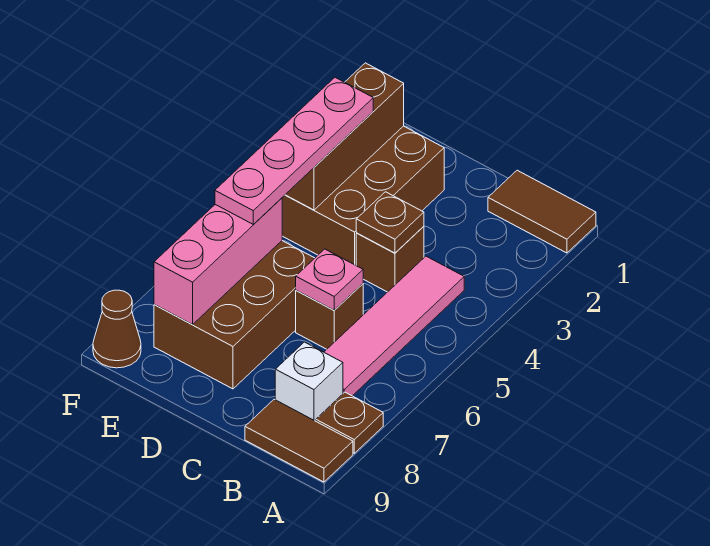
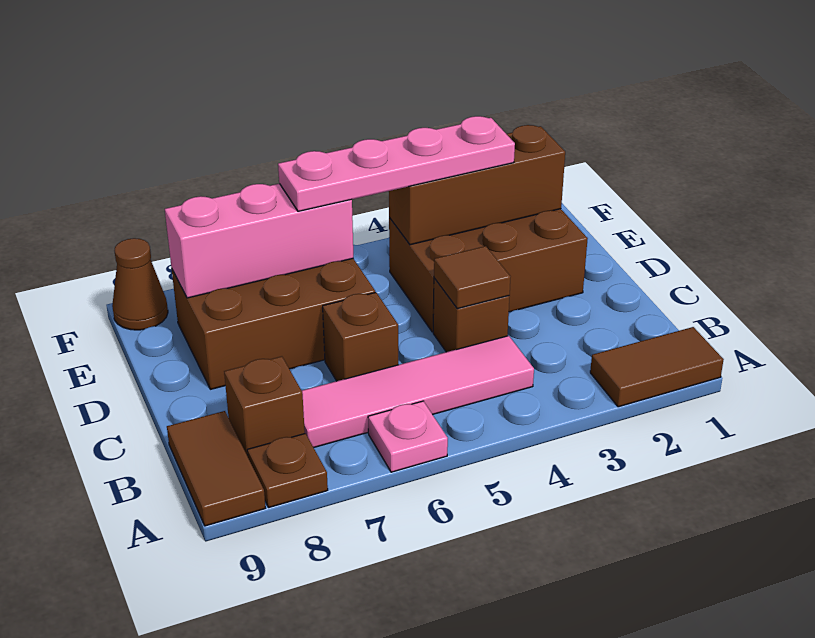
brown tile A1:B1 level 1 -> brown tile A1:A2 level 1
white brick B8 level 1 -> brown brick B8 level 1
brown plate C4 level 2 -> brown tile C4 level 2
pink plate C6 level 2 -> pink plate A6 level 1

